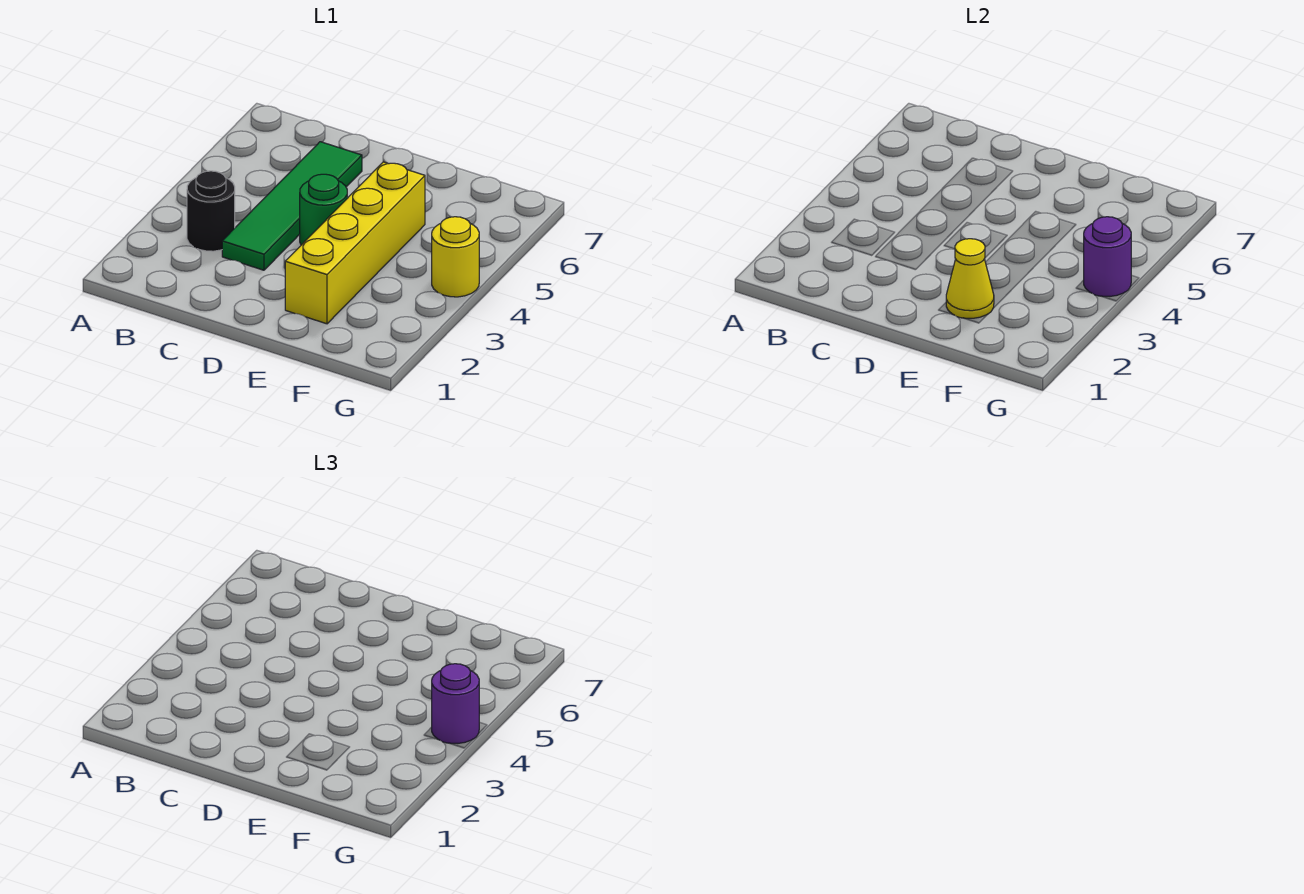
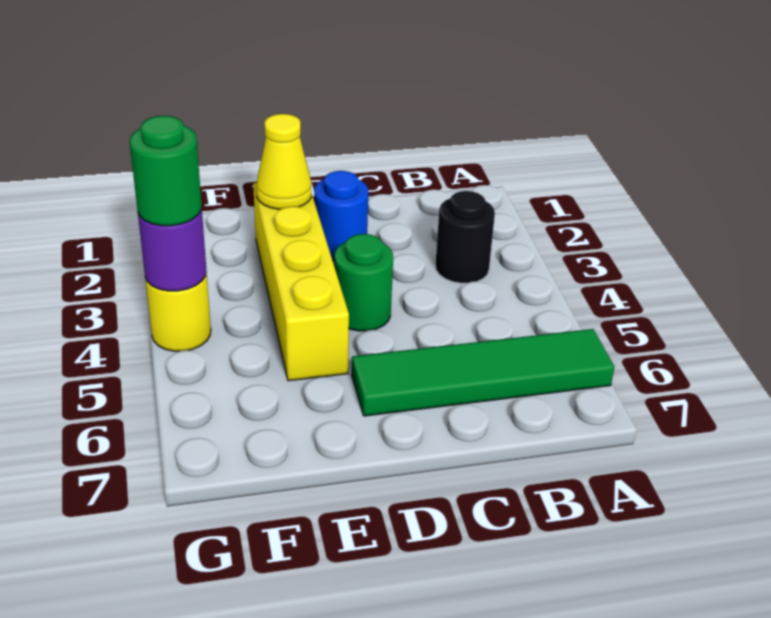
green tile C3:C6 level 1 -> green tile A6:D6 level 1
none -> blue round brick D2 level 1
purple round brick G4 level 3 -> green round brick G4 level 3

